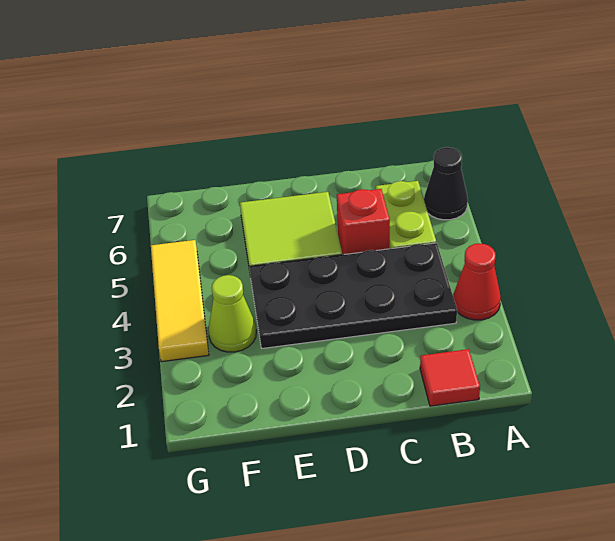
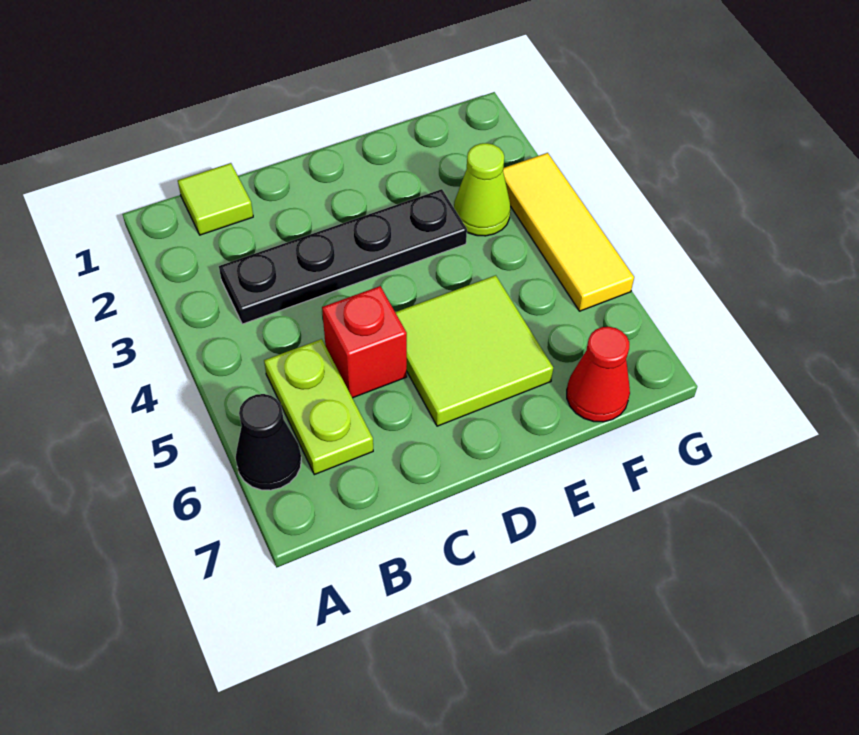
red cone A3 level 1 -> red cone F7 level 1
red tile B1 level 1 -> lime tile B1 level 1
black plate B3:E4 level 1 -> black plate B3:E3 level 1

